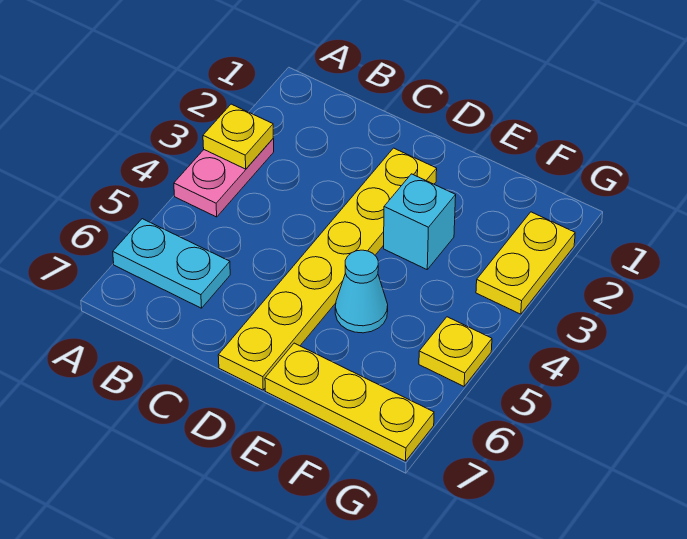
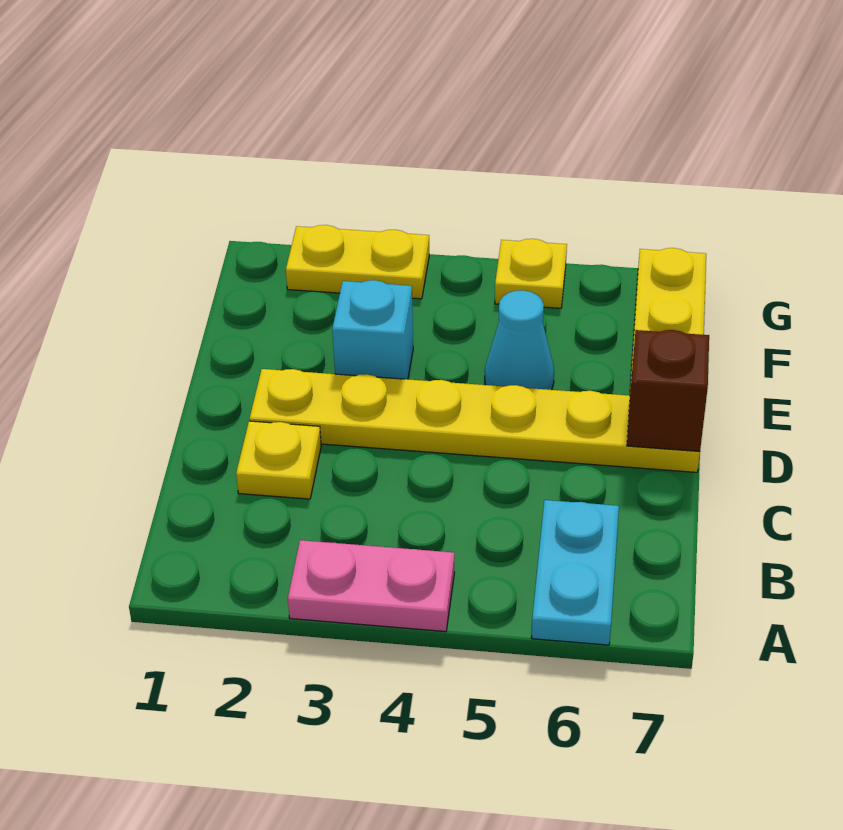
yellow plate A3 level 2 -> yellow plate C2 level 1
none -> brown brick D7 level 2

